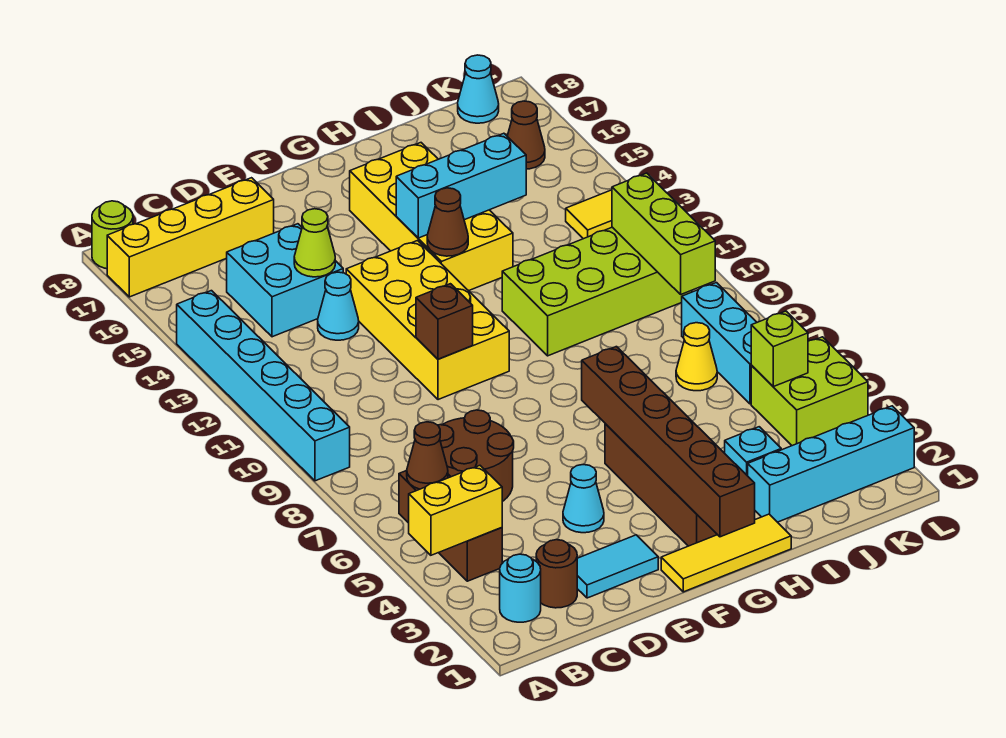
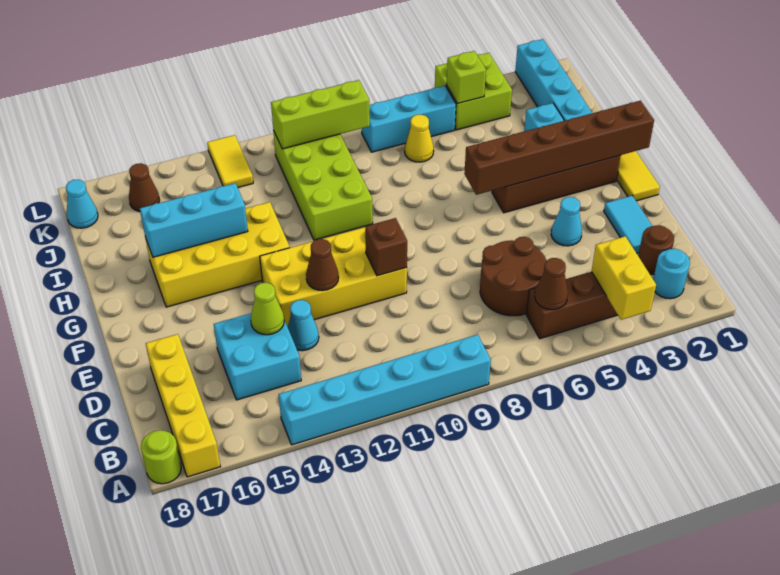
brown cone G13 level 2 -> brown cone E12 level 2
cyan brick G14:I14 level 2 -> cyan brick H14:H16 level 2

